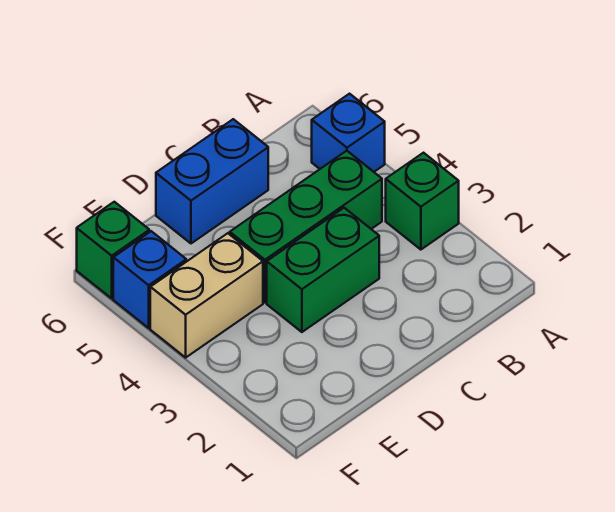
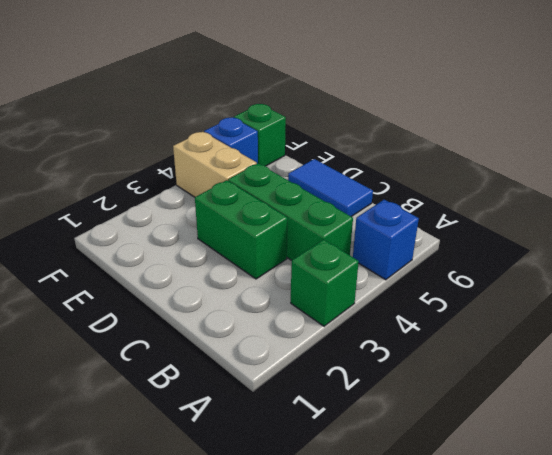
blue brick C6:D6 level 1 -> blue tile C6:D6 level 1

